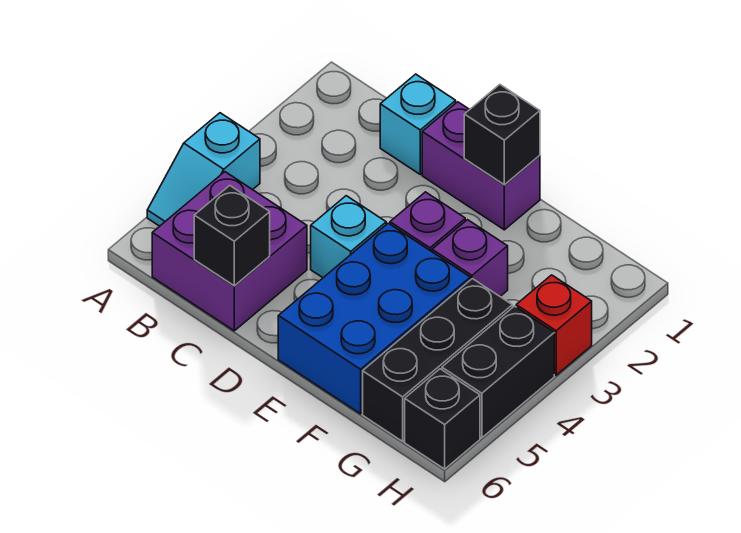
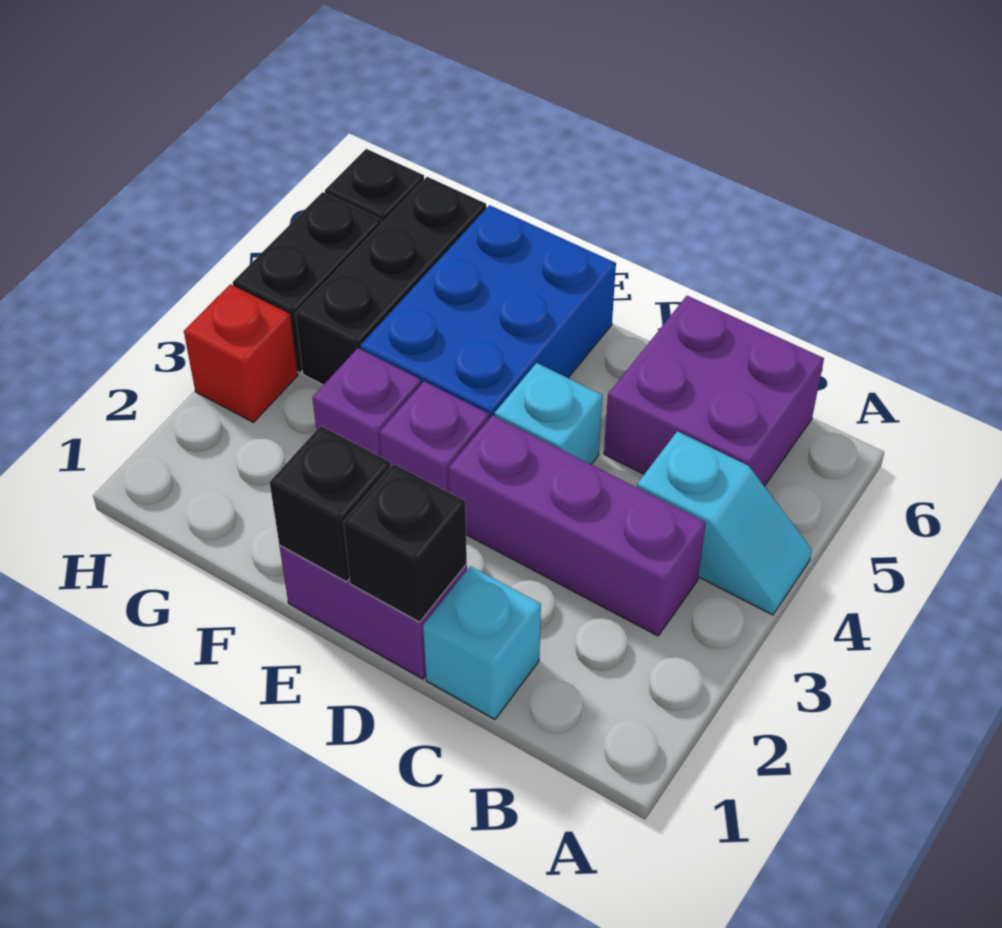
cyan slope A4:A5 level 1 top 4 -> cyan slope A4:B4 level 1 top B
none -> purple brick B3:D3 level 1
black brick C6 level 2 -> black brick D1 level 2

